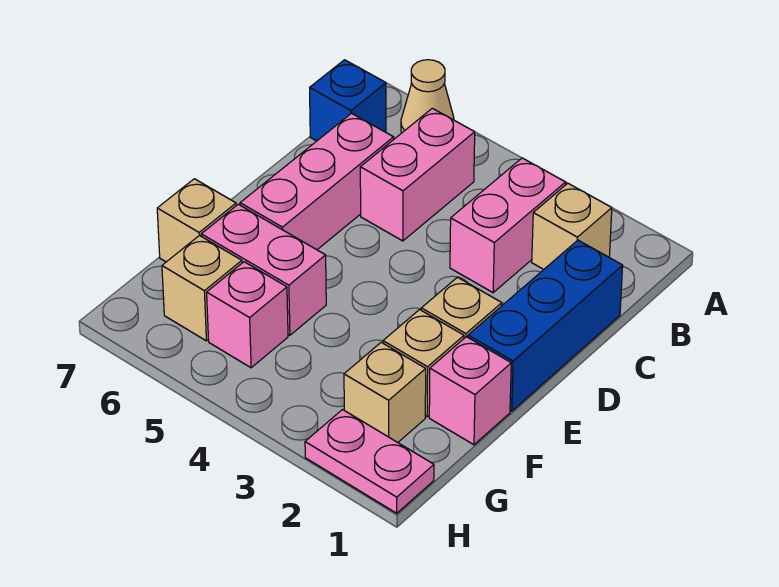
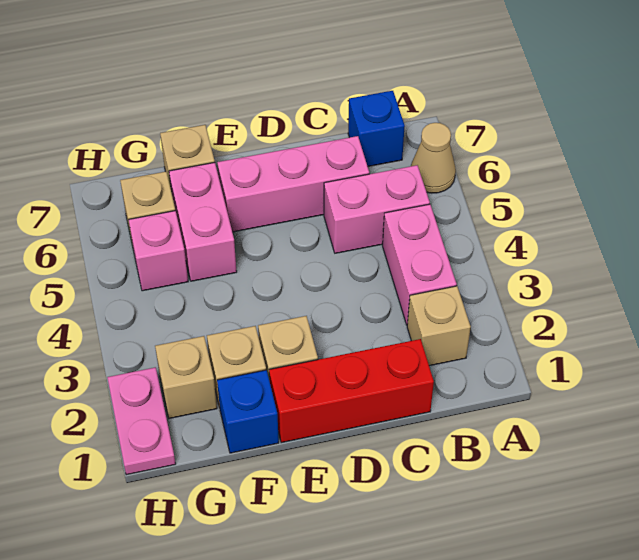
pink brick B3:C3 level 1 -> pink brick B3:B4 level 1
blue brick C1:E1 level 1 -> red brick C1:E1 level 1
pink brick F1 level 1 -> blue brick F1 level 1

